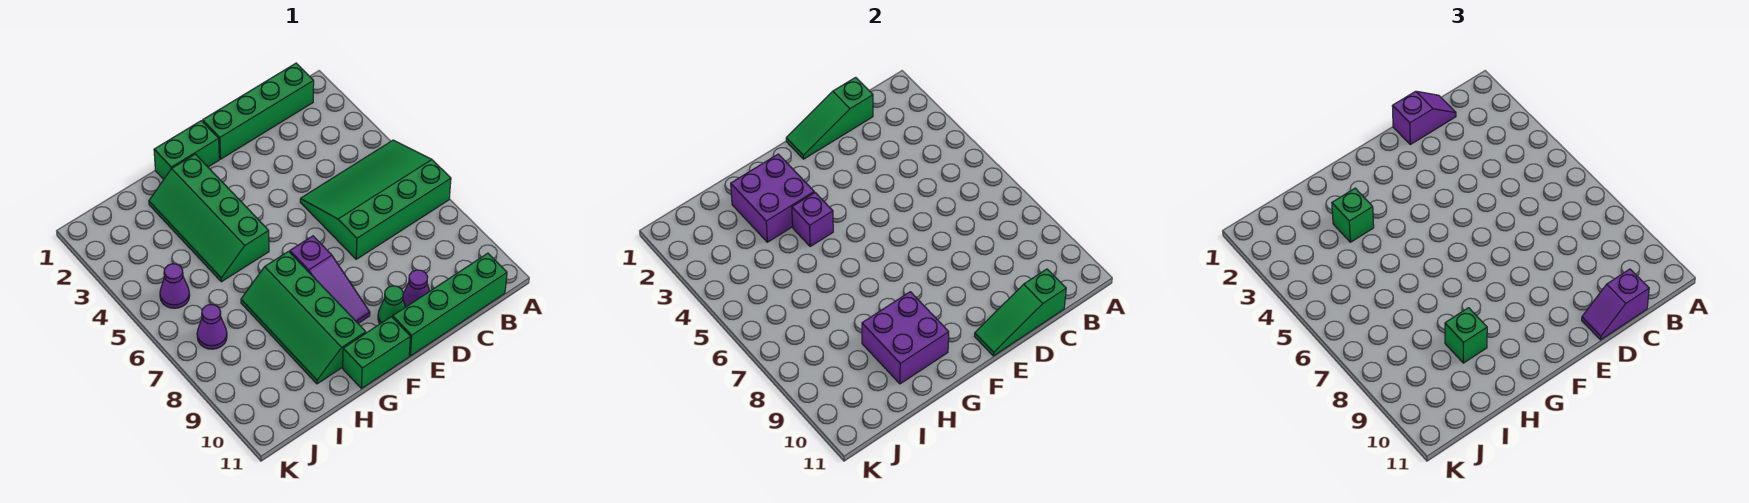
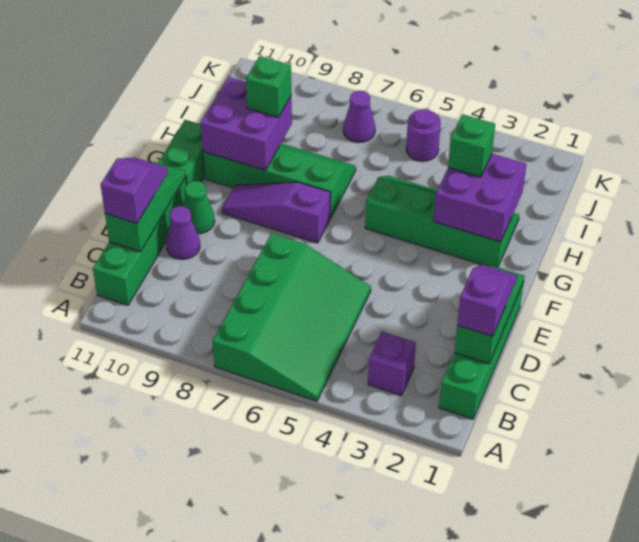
purple slope C1:D1 level 3 top D -> purple slope C1:D1 level 3 top C
green brick F1:G1 level 1 -> none
purple brick G4 level 2 -> purple brick B3 level 1
purple cone J5 level 1 -> purple round brick J5 level 1

